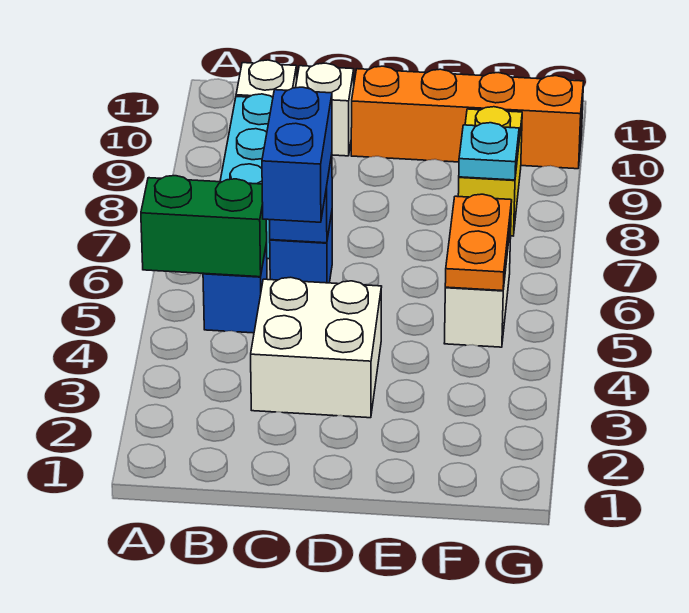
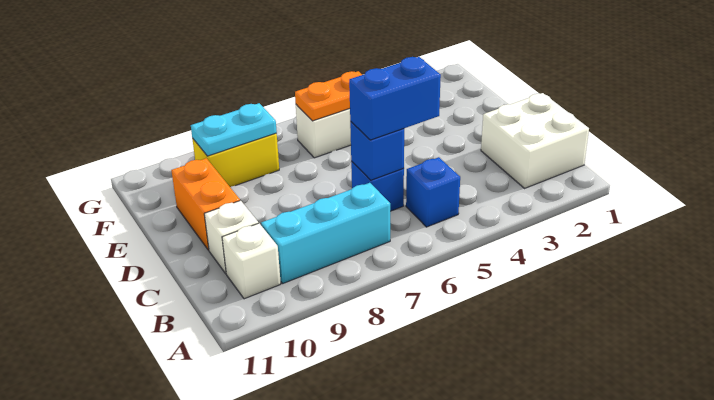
green brick A5:B5 level 2 -> none
white brick C3:D4 level 1 -> white brick B1:C2 level 1
orange brick D10:G10 level 1 -> orange brick D10:E10 level 1
cyan plate F8 level 2 -> cyan plate F8:F9 level 2

